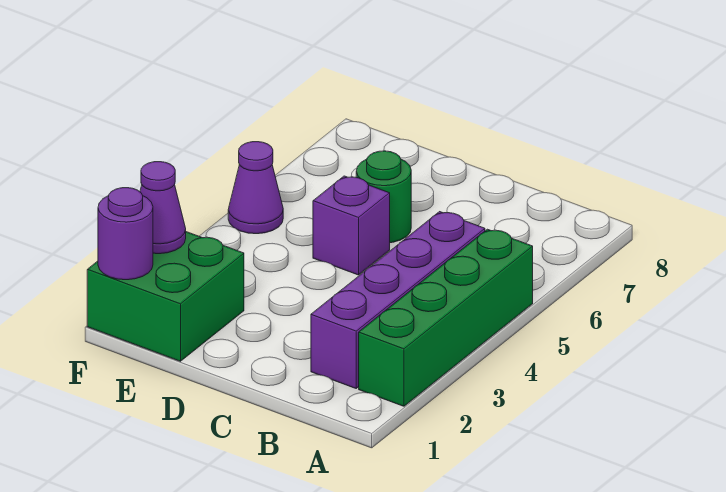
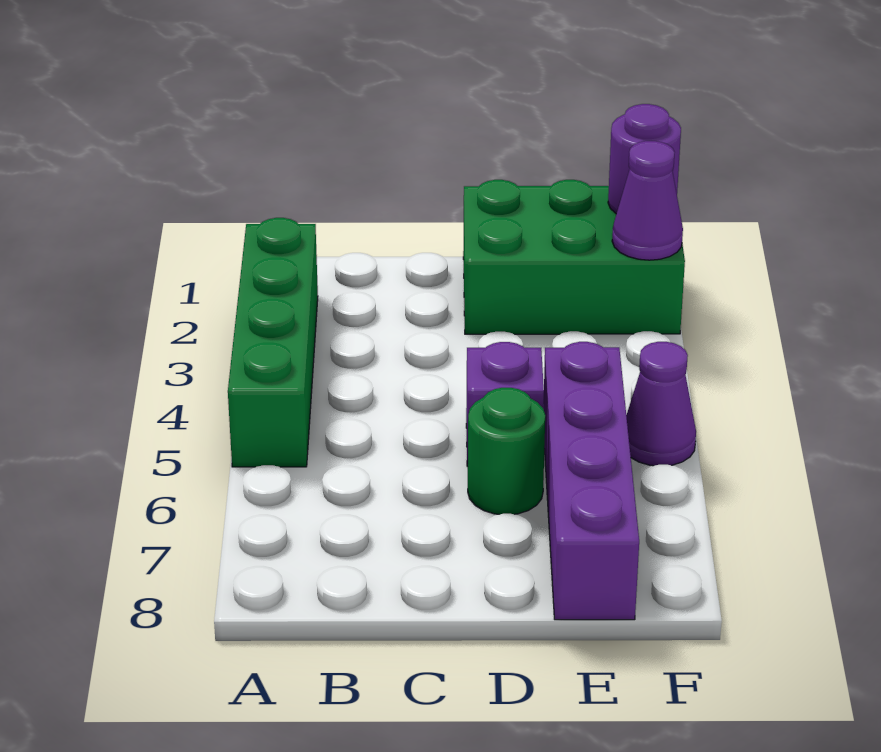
purple brick B2:B5 level 1 -> purple brick E5:E8 level 1
green brick E1:F2 level 1 -> green brick D1:F2 level 1

